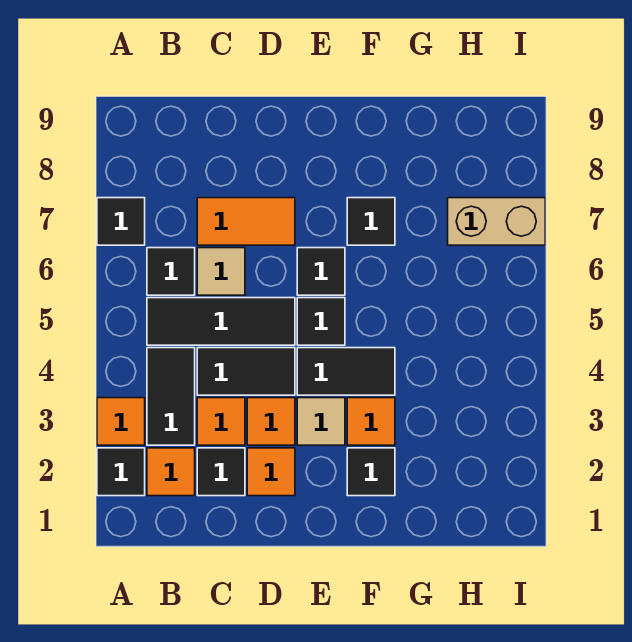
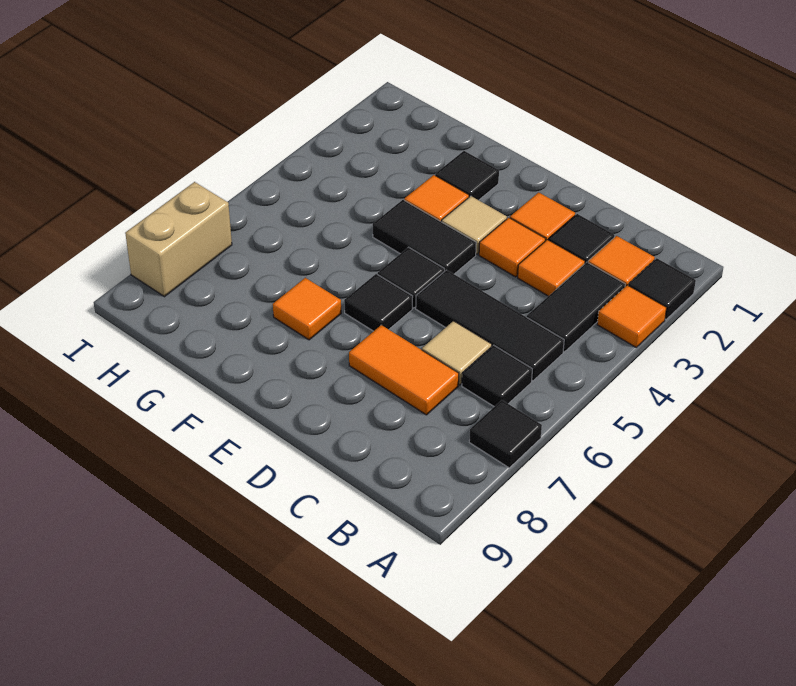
black tile C4:D4 level 1 -> none
black tile F7 level 1 -> orange tile F7 level 1
tan brick H7:I7 level 1 -> tan brick I7:I8 level 1

